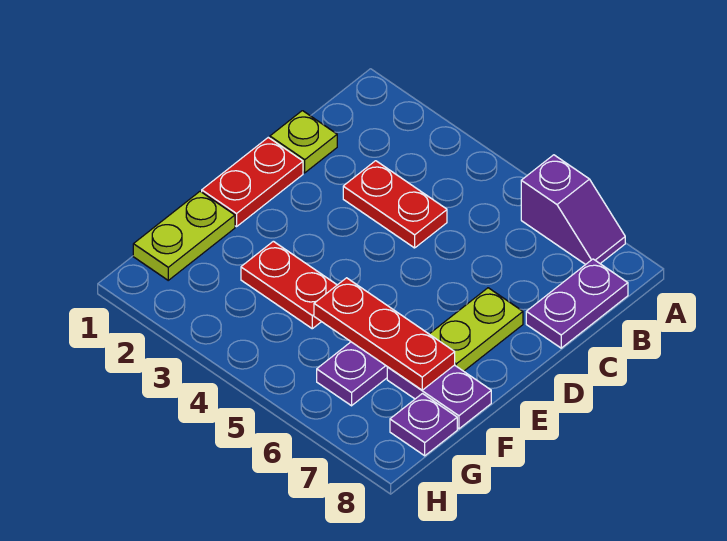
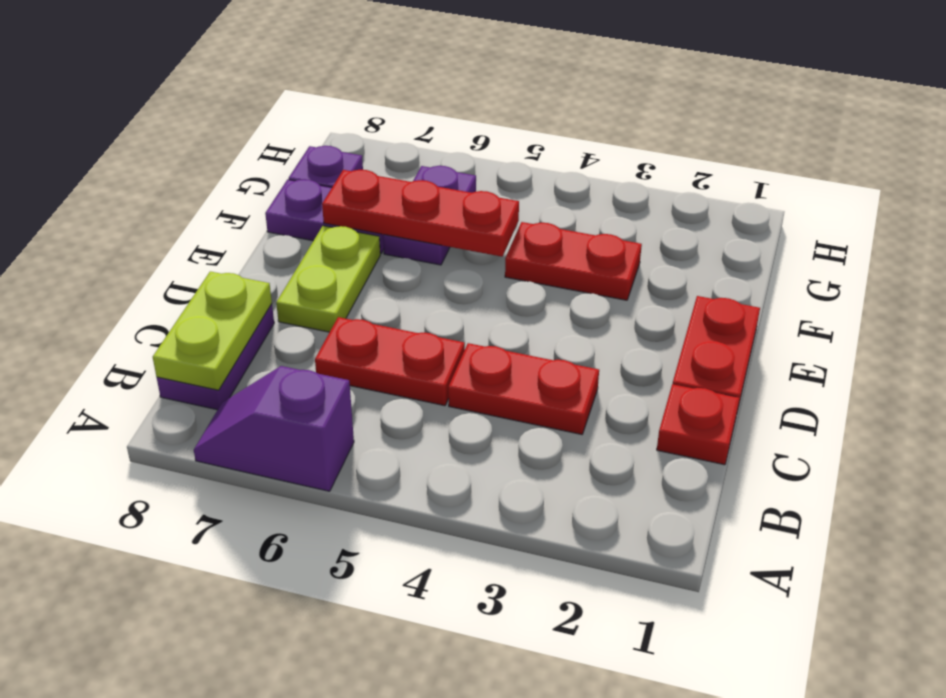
lime plate C1 level 1 -> red plate C1 level 1
none -> red plate C5:C6 level 1
lime plate F1:G1 level 1 -> lime plate B8:C8 level 2

